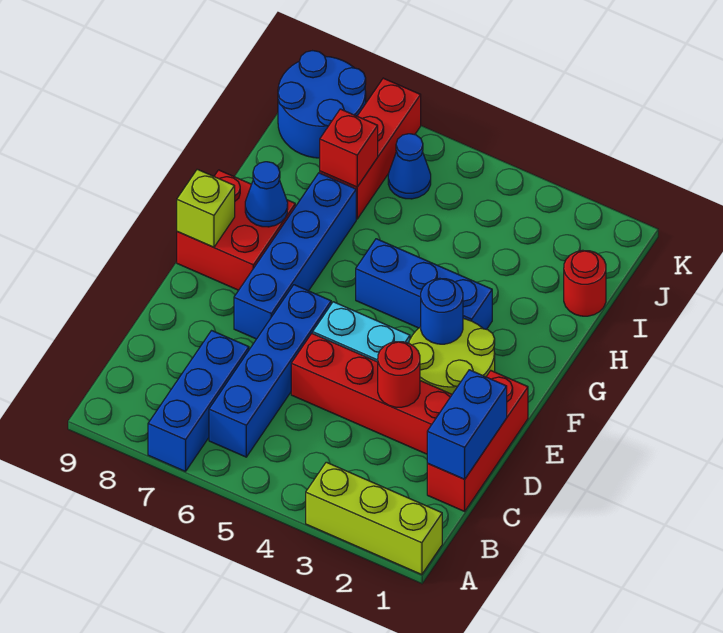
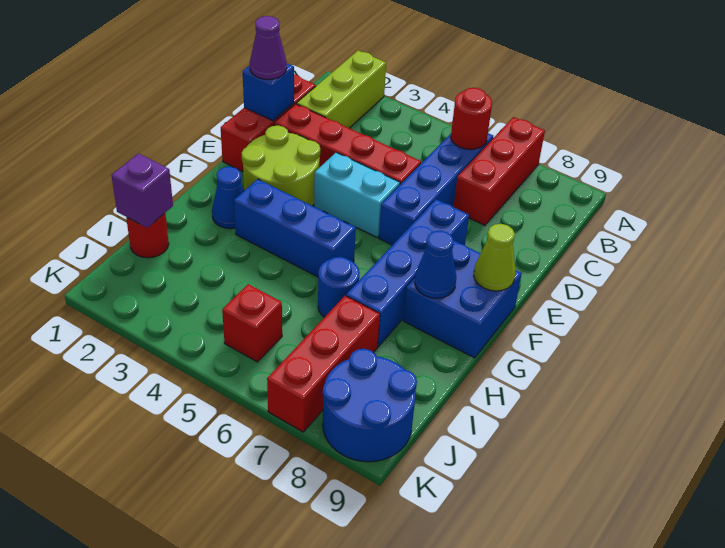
lime brick A1:A3 level 1 -> lime brick A2:C2 level 1
blue brick A7:C7 level 1 -> red brick A7:C7 level 1
blue brick C1:D1 level 2 -> blue brick D1 level 2
none -> purple cone D1 level 3
red round brick D3 level 2 -> red round brick B6 level 2
blue round brick F3 level 2 -> blue round brick H6 level 1
red brick F8:G9 level 1 -> blue brick F8:G9 level 1
lime brick F9 level 2 -> lime cone F9 level 2
none -> purple brick I1 level 2
red brick I7 level 2 -> red brick J5 level 1
blue cone J6 level 1 -> blue cone G2 level 1

